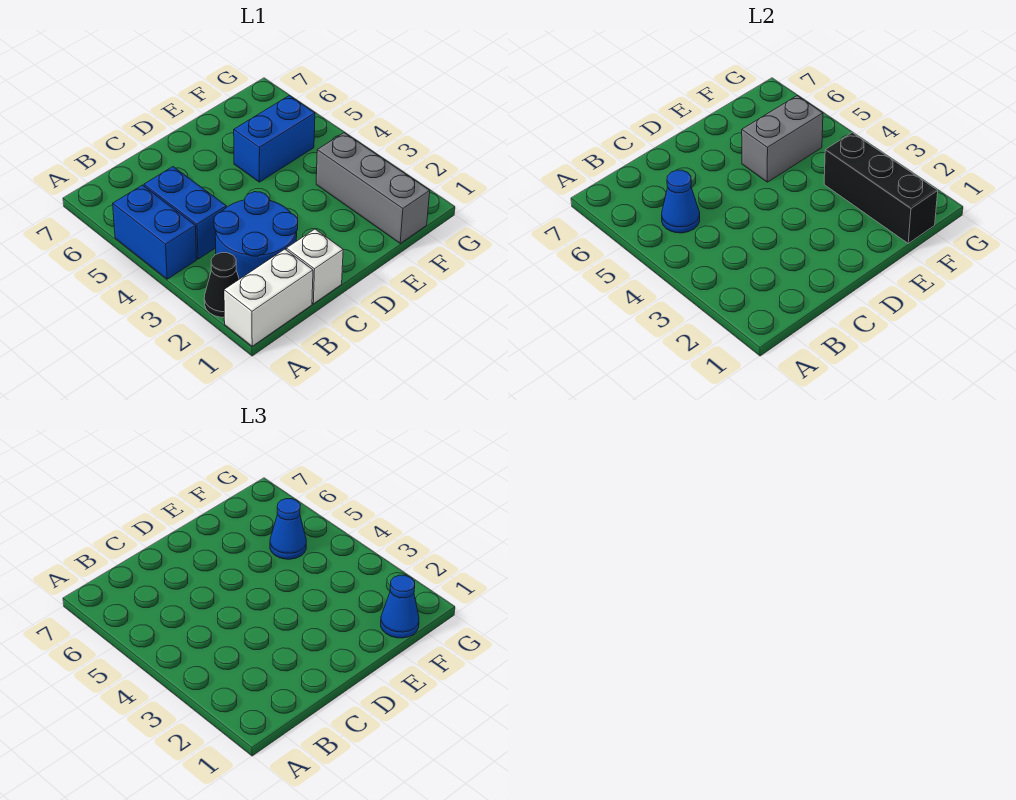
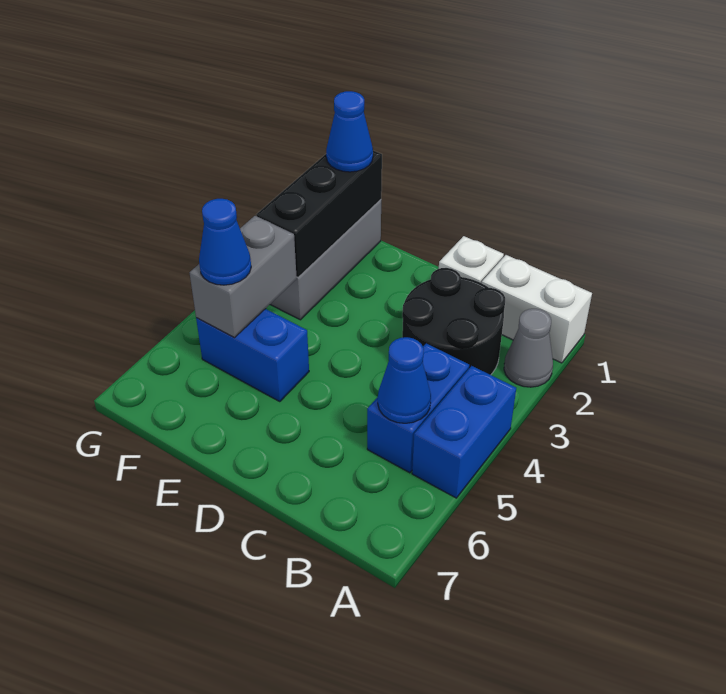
black cone A2 level 1 -> grey cone A2 level 1
blue round brick B2:C3 level 1 -> black round brick B2:C3 level 1
grey brick E5:F5 level 2 -> grey brick F4:F5 level 2

